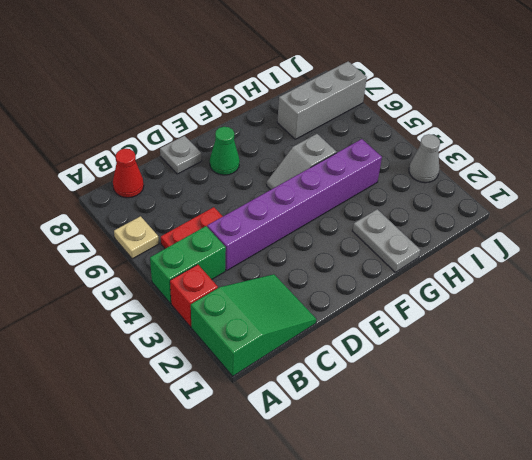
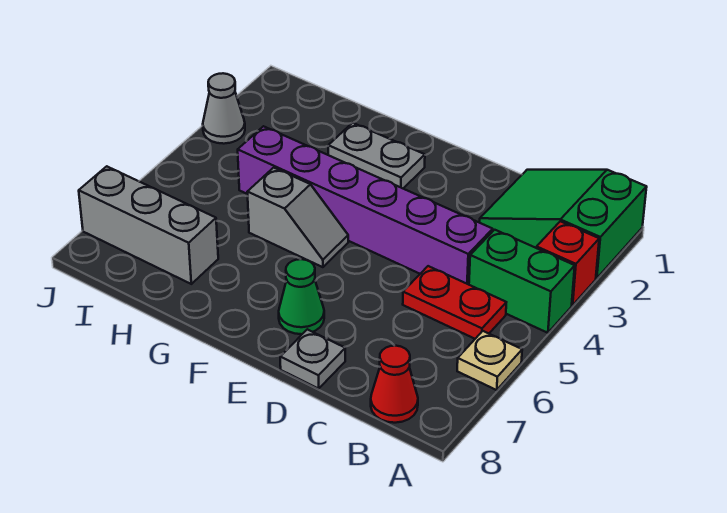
grey plate G1:G2 level 1 -> grey plate F2:G2 level 1

